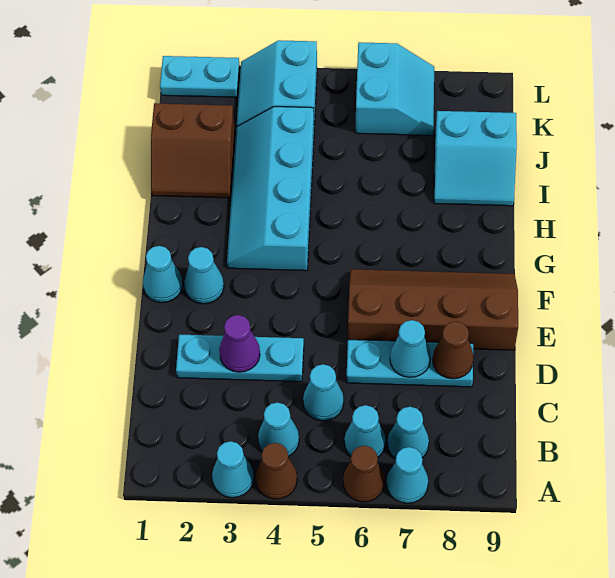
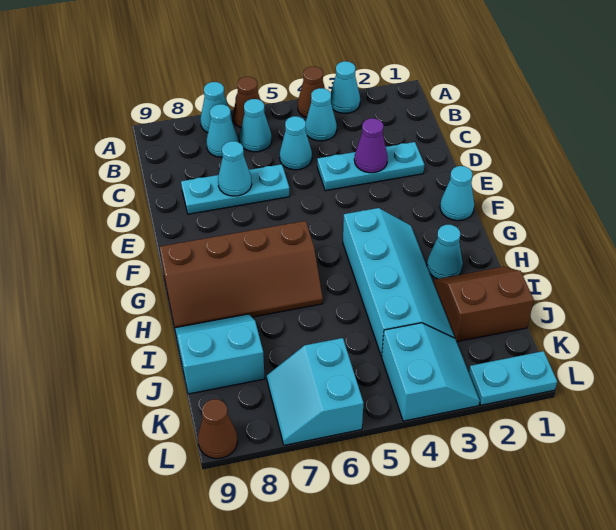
brown cone D8 level 2 -> brown cone L9 level 1
brown slope E6:F9 level 1 top E -> brown slope G6:H9 level 1 top G
cyan cone F2 level 1 -> cyan cone H2 level 1

